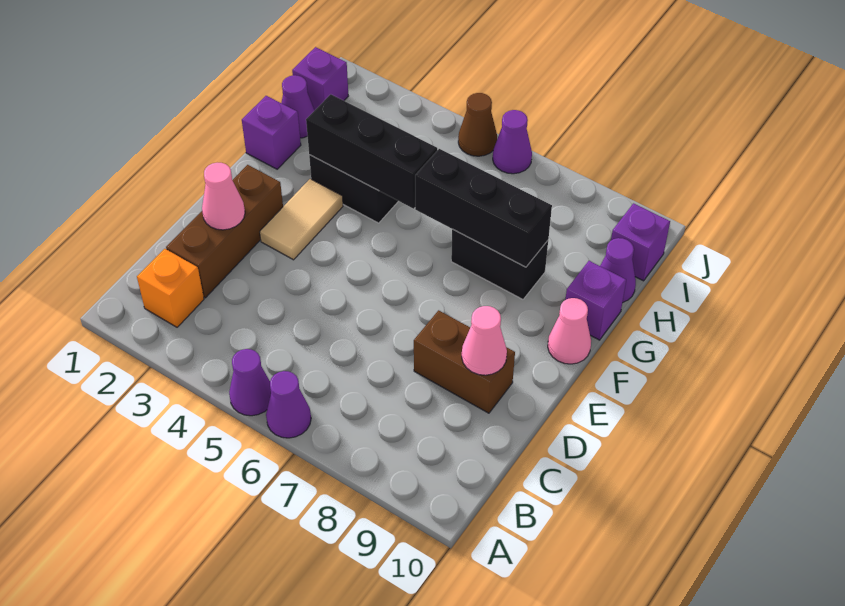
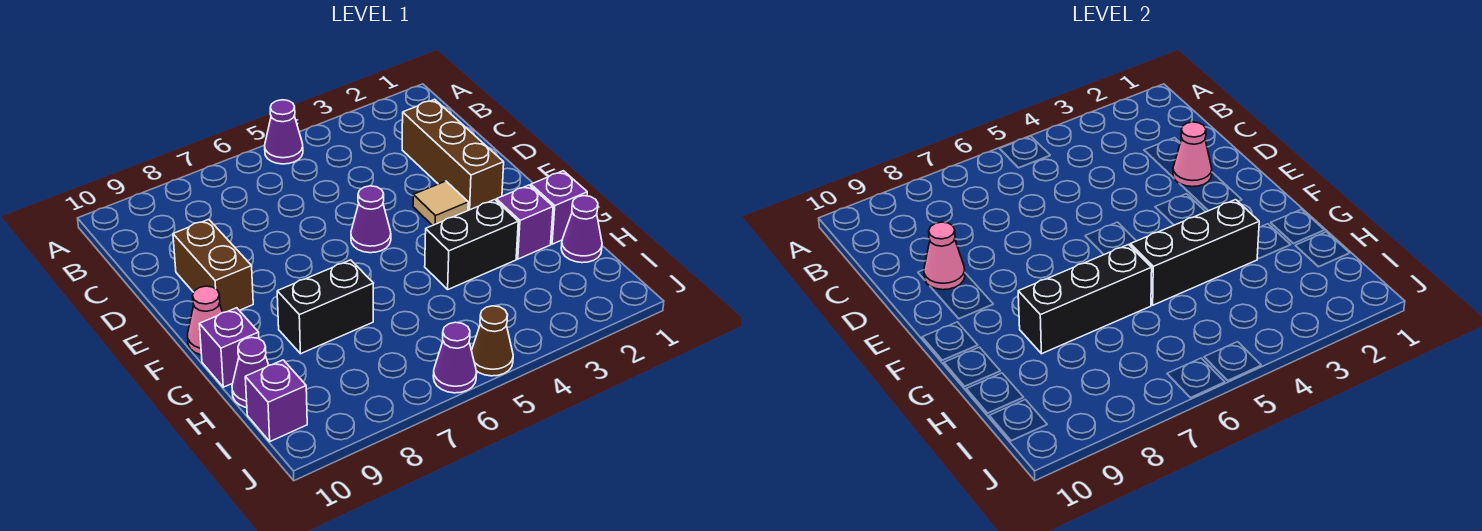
purple cone A6 level 1 -> purple cone E5 level 1
orange brick B2 level 1 -> none
brown brick D8:D9 level 1 -> brown brick D9:E9 level 1
tan tile E3:F3 level 1 -> tan tile E3 level 1
purple brick I1 level 1 -> purple brick G2 level 1

